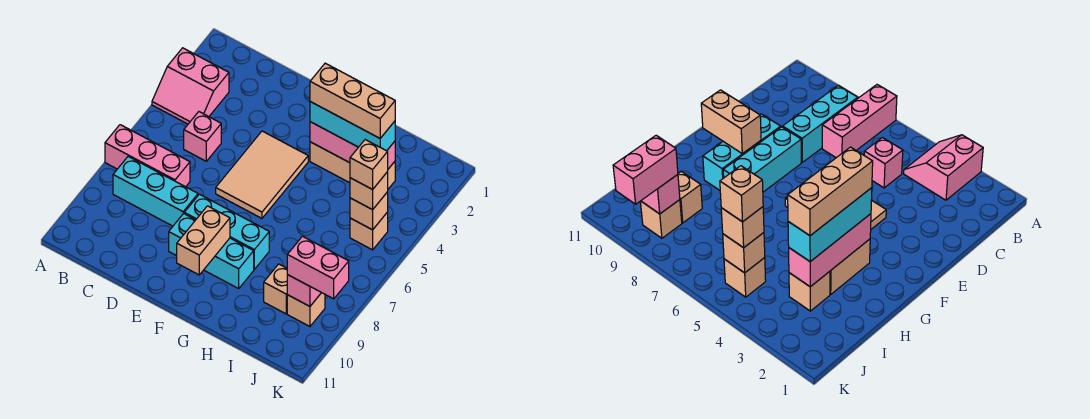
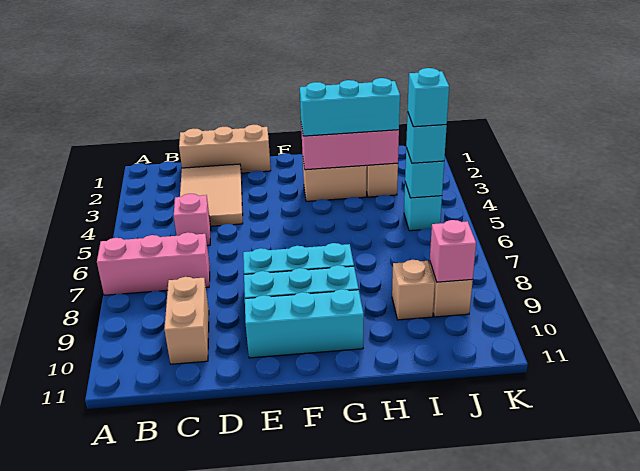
pink slope A3:B4 level 1 top 3 -> none
cyan brick B8:D8 level 1 -> cyan brick E10:G10 level 1
tan tile E4:F6 level 1 -> tan tile C2:D4 level 1
tan brick F9:F10 level 2 -> tan brick C9:C10 level 1
tan brick G3:I3 level 4 -> tan brick C1:E1 level 1
tan brick J5 level 1 -> cyan brick J5 level 1
tan brick J5 level 2 -> cyan brick J5 level 2
tan brick J5 level 3 -> cyan brick J5 level 3
tan brick J5 level 4 -> cyan brick J5 level 4
pink brick J9:K9 level 3 -> none

